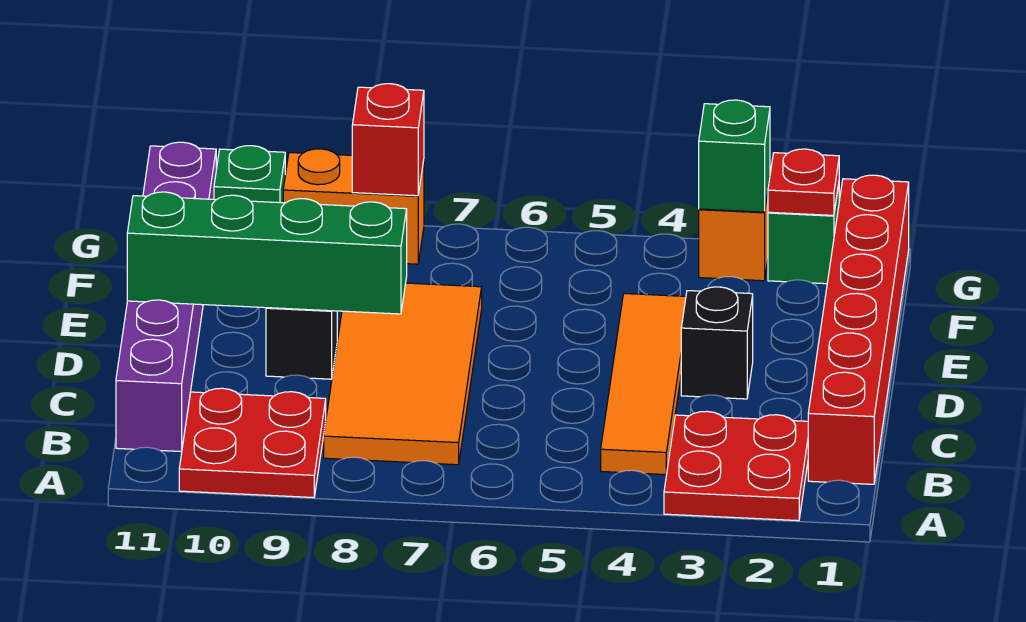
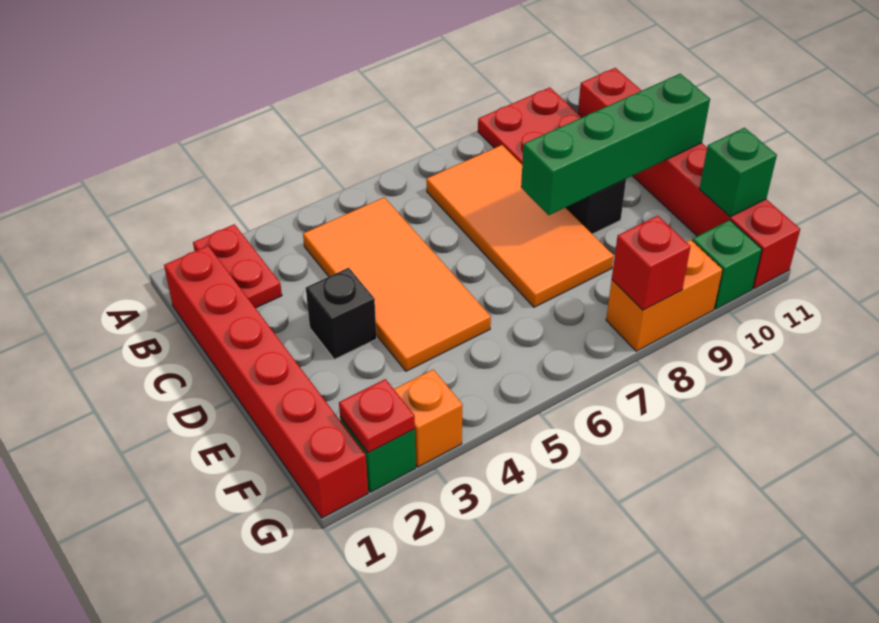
red plate A2:B3 level 1 -> red plate A2:B2 level 1
orange tile B4:E4 level 1 -> orange tile B4:E5 level 1
purple brick B11:G11 level 1 -> red brick B11:G11 level 1
green brick G3 level 2 -> green brick F11 level 2

